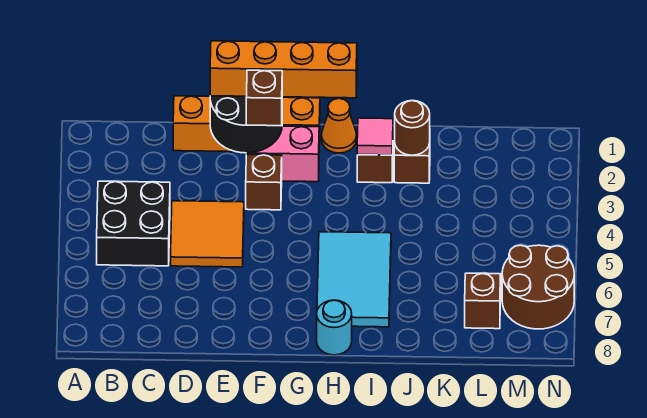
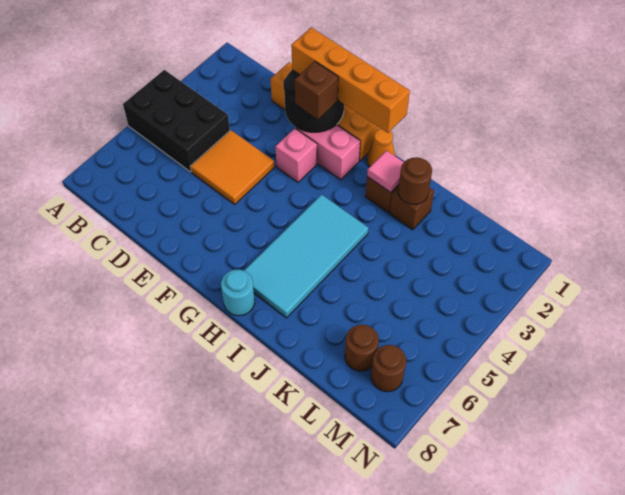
black brick B4:C5 level 1 -> black brick A4:C5 level 1
brown brick F3 level 1 -> pink brick F3 level 1
cyan tile H5:I7 level 1 -> cyan tile H4:I7 level 1
brown brick L7 level 1 -> brown round brick L7 level 1
brown round brick M6:N7 level 1 -> brown round brick M7 level 1

